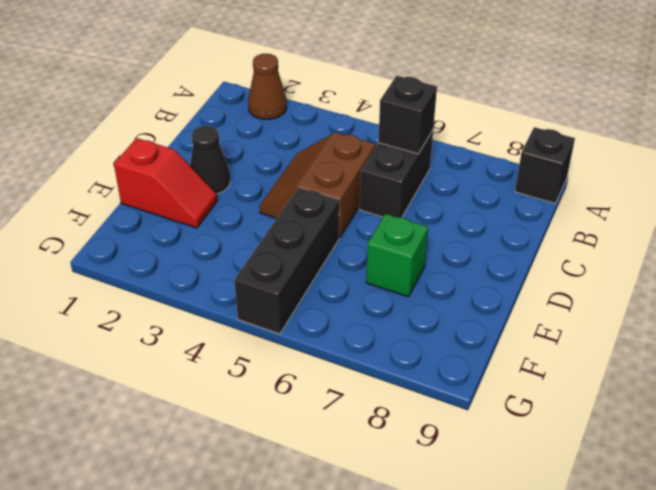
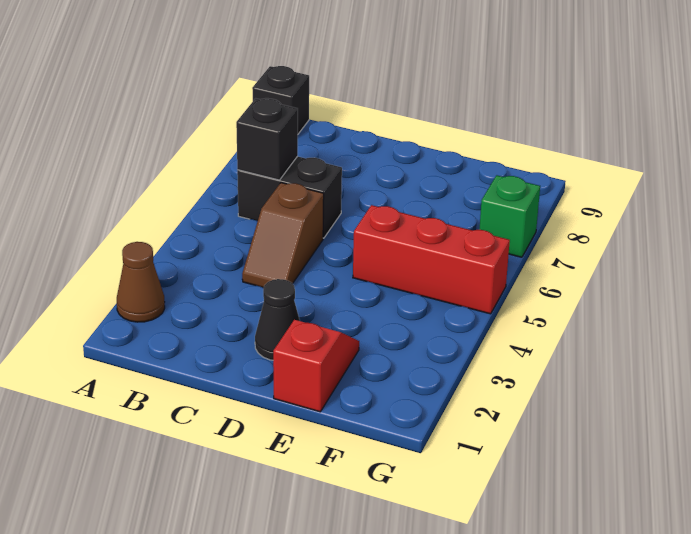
brown slope C4:D5 level 1 top 5 -> brown slope C4:C5 level 1 top 5
black brick E5:G5 level 1 -> red brick E5:G5 level 1
green brick E7 level 1 -> green brick G7 level 1

